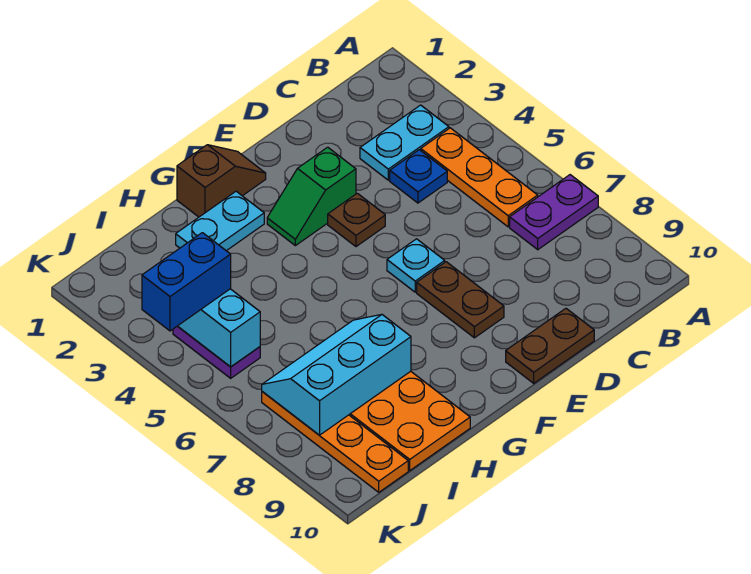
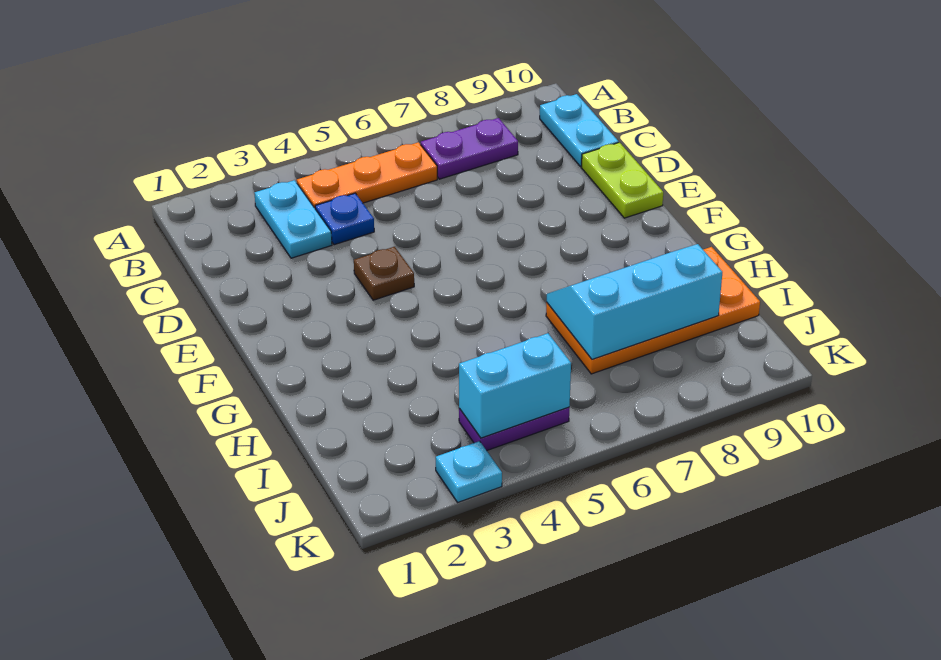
purple plate A7:B7 level 1 -> purple plate B7:B8 level 1
brown plate D10:E10 level 1 -> lime plate D10:E10 level 1
green slope E3:F3 level 1 top E -> none
cyan plate E6 level 1 -> cyan plate K3 level 1
brown plate E7:E8 level 1 -> none
brown slope F1:G1 level 1 top G -> none
cyan plate G2:H2 level 1 -> cyan plate B10:C10 level 1
cyan slope H7:J8 level 2 top 8 -> cyan slope H7:I9 level 2 top I
blue brick J4:K4 level 3 -> none
orange plate J7:J10 level 1 -> none

